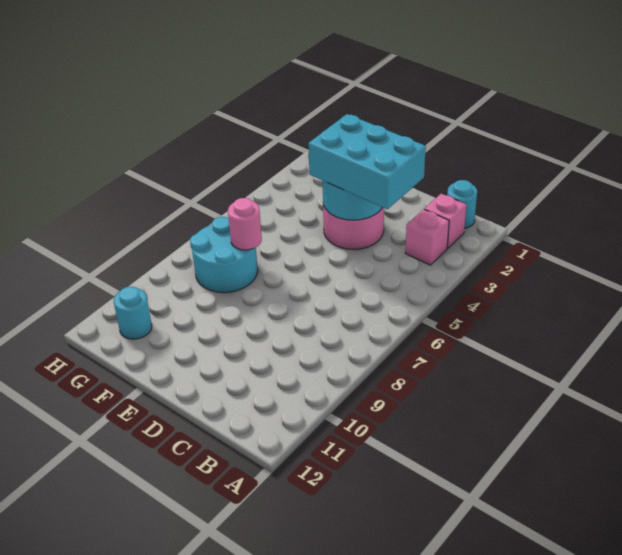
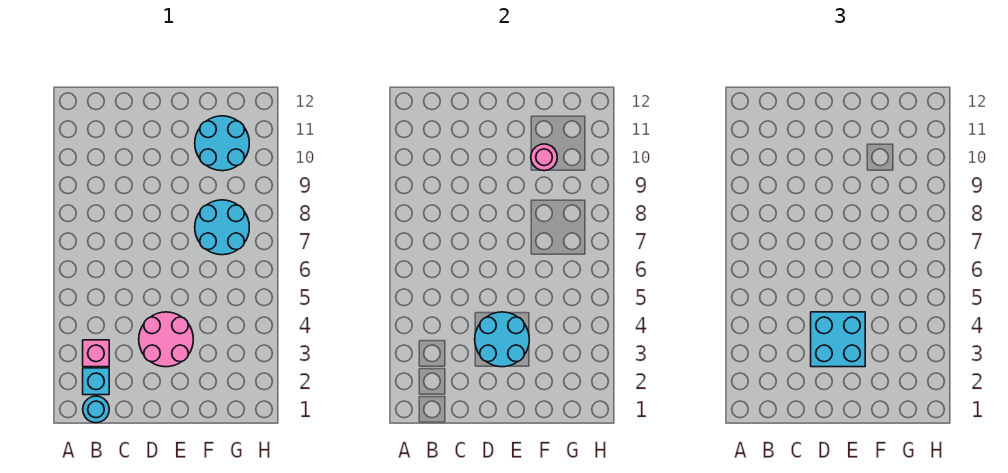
pink brick B2 level 1 -> cyan brick B2 level 1
cyan brick C3:E4 level 3 -> cyan brick D3:E4 level 3
pink round brick F7 level 2 -> pink round brick F10 level 2
cyan round brick G11 level 1 -> cyan round brick F10:G11 level 1

